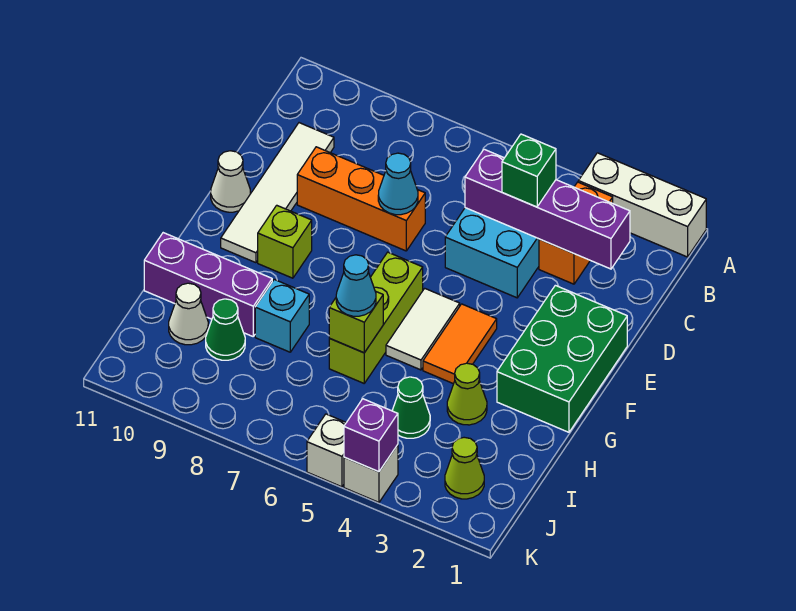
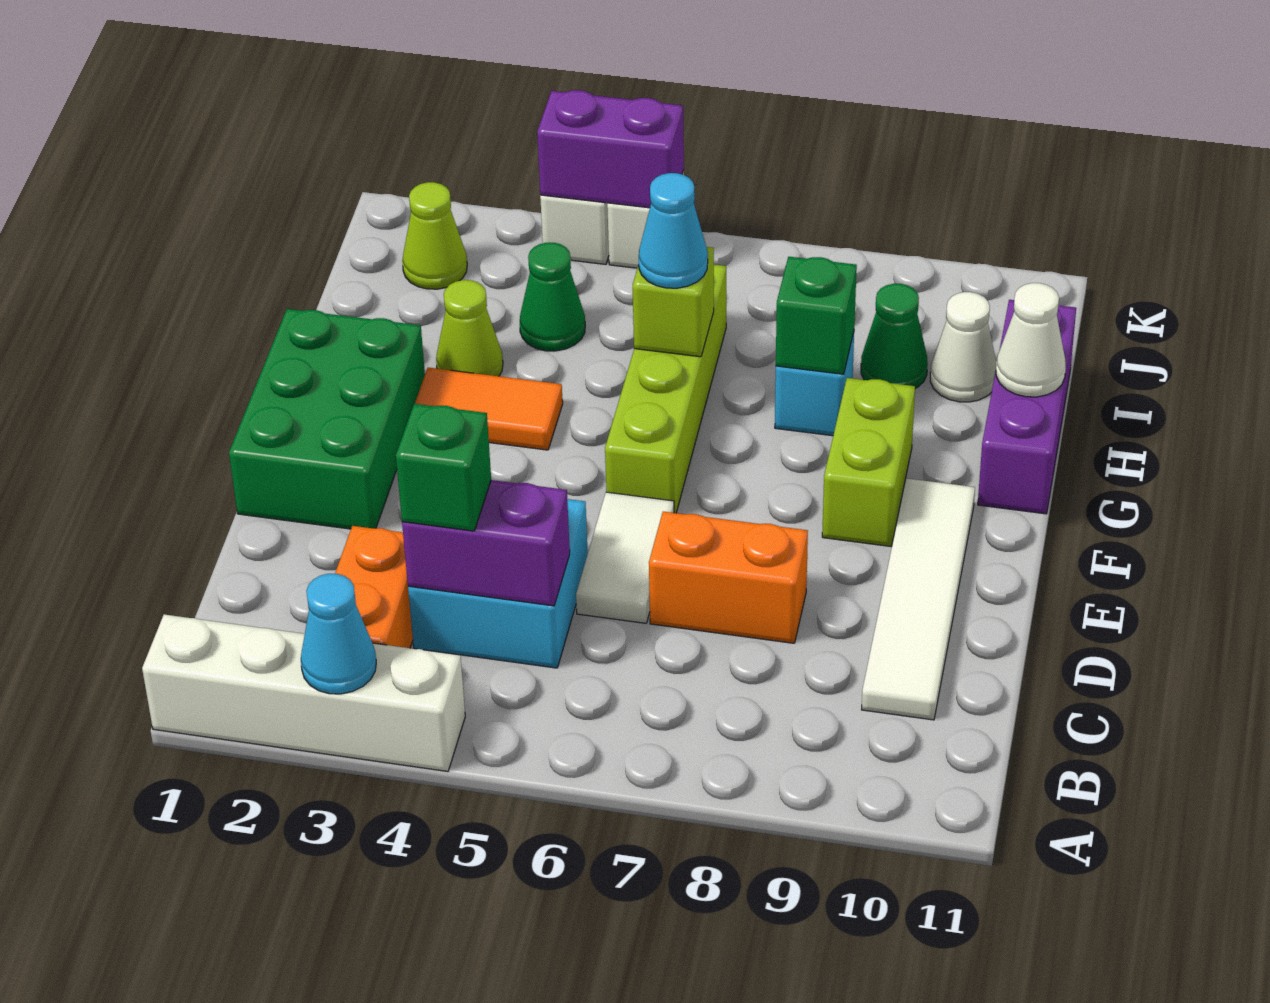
white brick A1:A3 level 1 -> white brick A1:A4 level 1
purple brick C2:C5 level 2 -> purple brick C4:C5 level 2
orange brick D7:D9 level 1 -> orange brick D7:D8 level 1
cyan cone D7 level 2 -> cyan cone A3 level 2
white cone E11 level 1 -> white cone H11 level 2
orange tile F4:G4 level 1 -> orange tile G3:G4 level 1
white tile F5:G5 level 1 -> white tile D6:E6 level 1
lime brick F6:H6 level 1 -> lime brick F6:I6 level 1
lime brick F9 level 1 -> lime brick F9:G9 level 1
none -> green brick H8 level 2
purple brick H9:H11 level 1 -> purple brick G11:I11 level 1
purple brick K4 level 2 -> purple brick K4:K5 level 2

